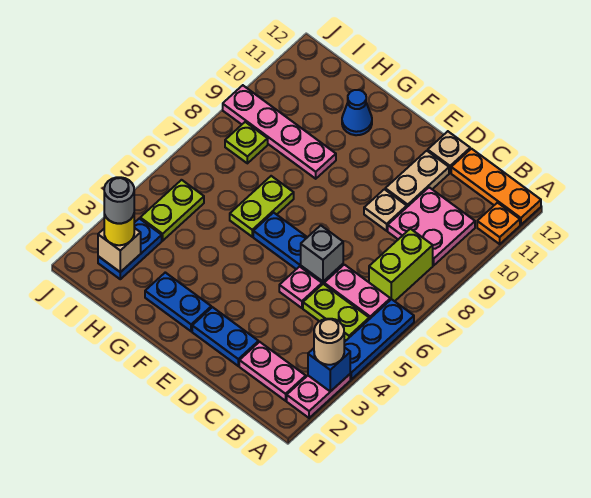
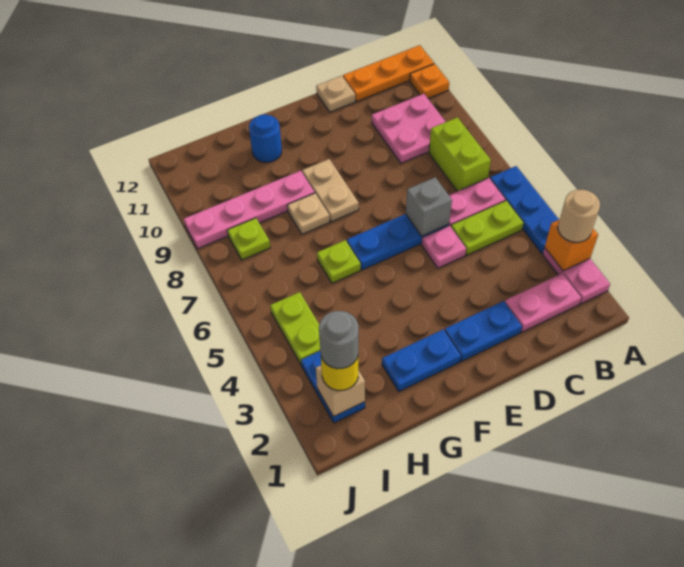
blue brick A3 level 2 -> orange brick A3 level 2
tan plate D9 level 1 -> tan plate G8 level 1
tan plate D10:D11 level 1 -> tan plate F8:F9 level 1
lime plate G6:G7 level 1 -> lime plate G6 level 1
blue cone G11 level 1 -> blue round brick G11 level 1

